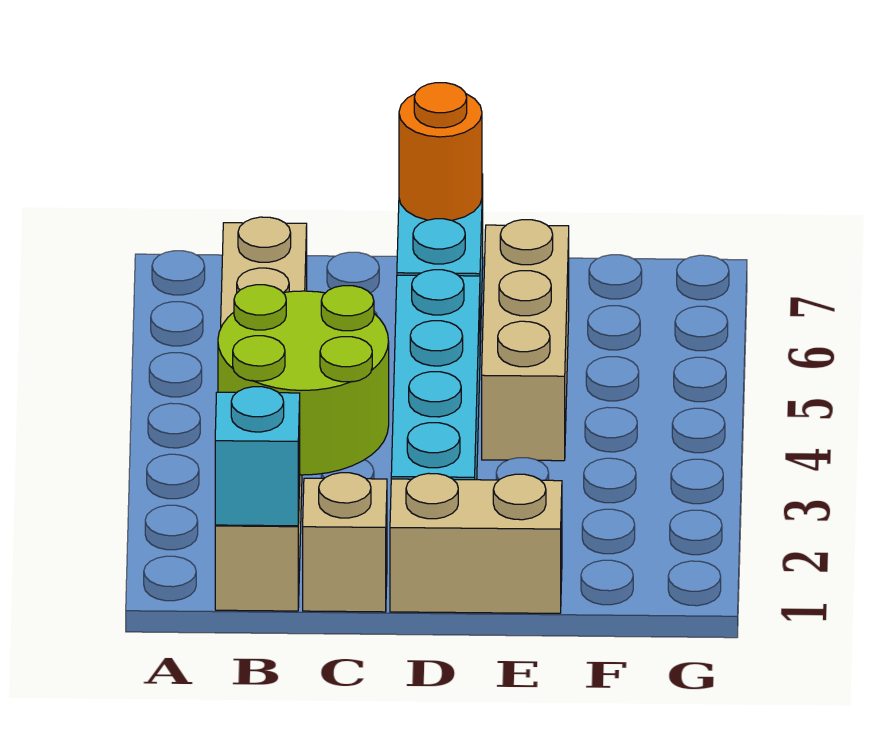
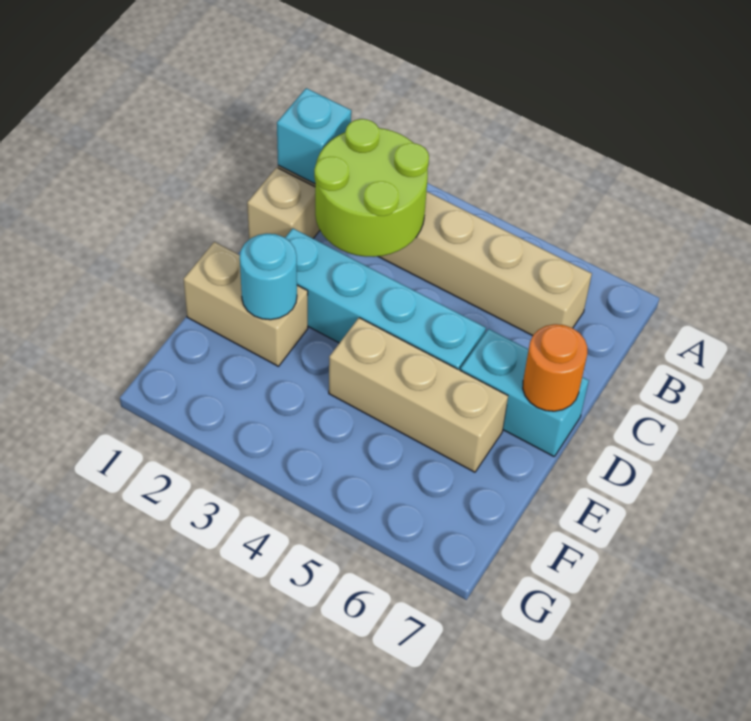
tan brick D1:E1 level 1 -> tan brick E1:E2 level 1
none -> cyan round brick E2 level 2

